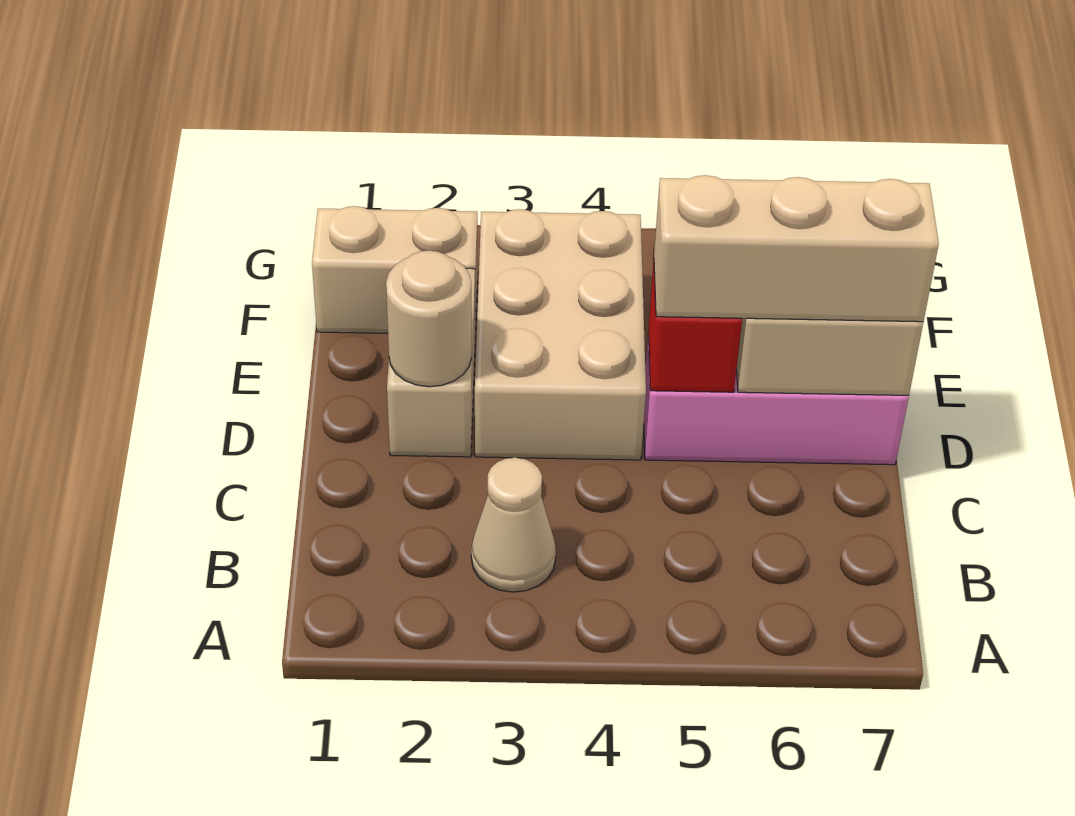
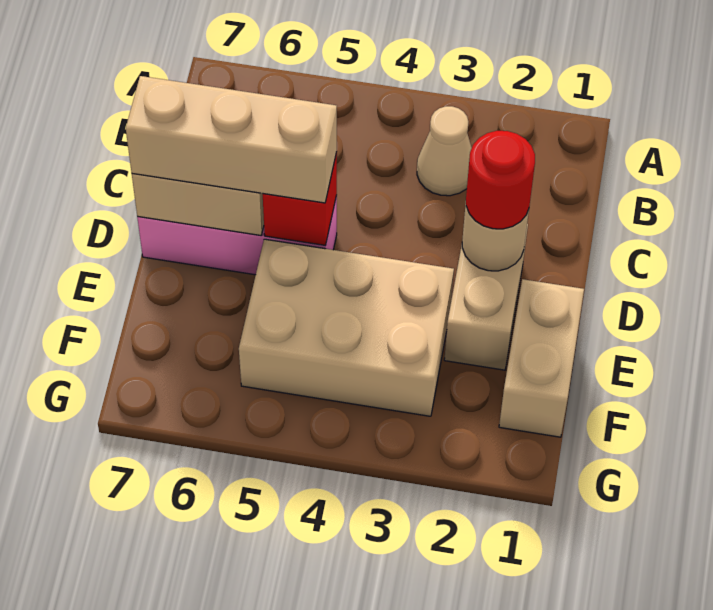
none -> red round brick D2 level 3
tan brick D3:F4 level 1 -> tan brick E3:F5 level 1
tan brick F1:F2 level 1 -> tan brick E1:F1 level 1

